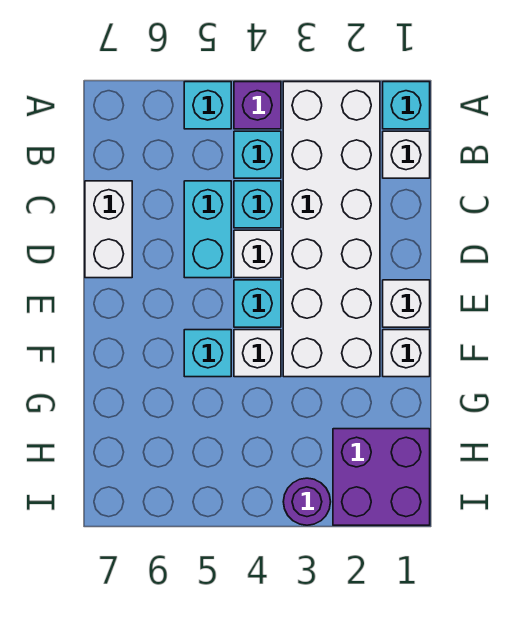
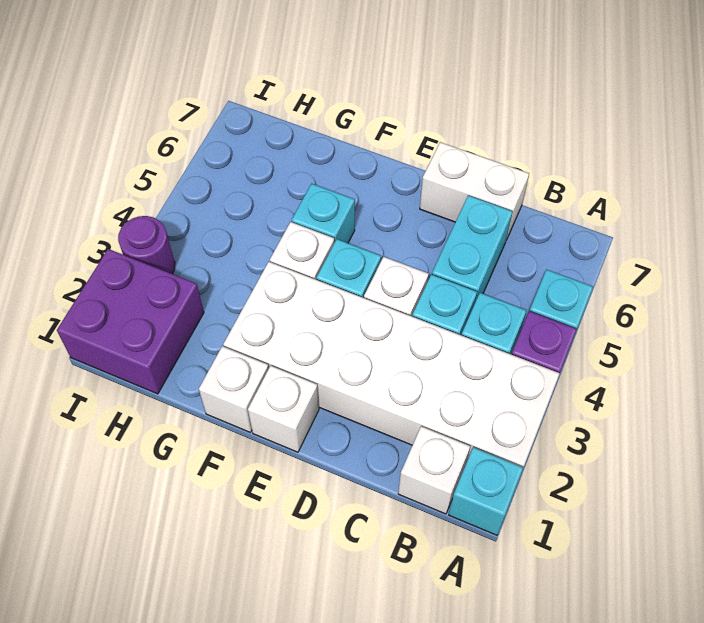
cyan brick C5:D5 level 1 -> cyan brick C5:C6 level 1

